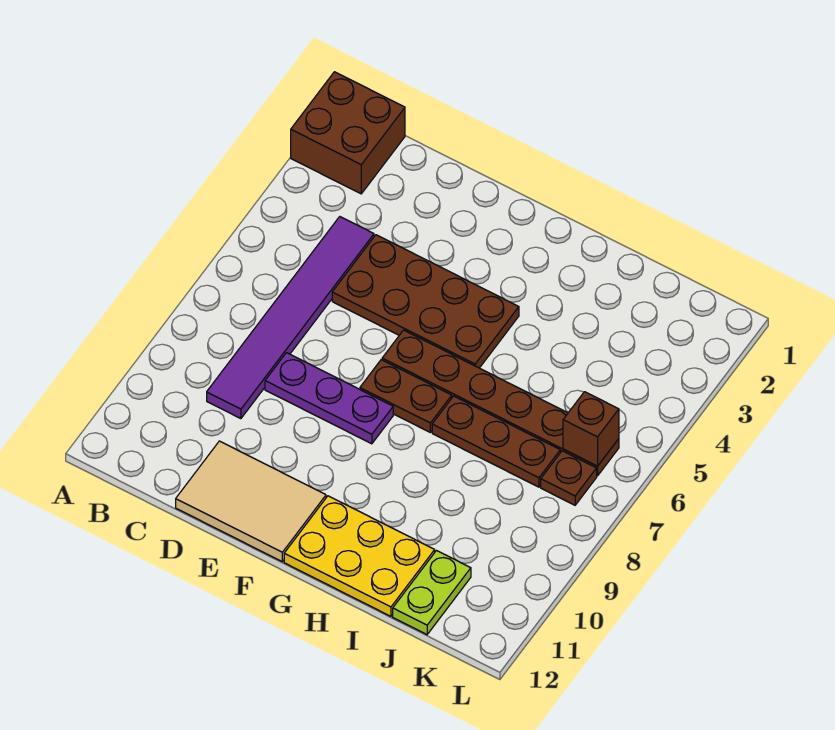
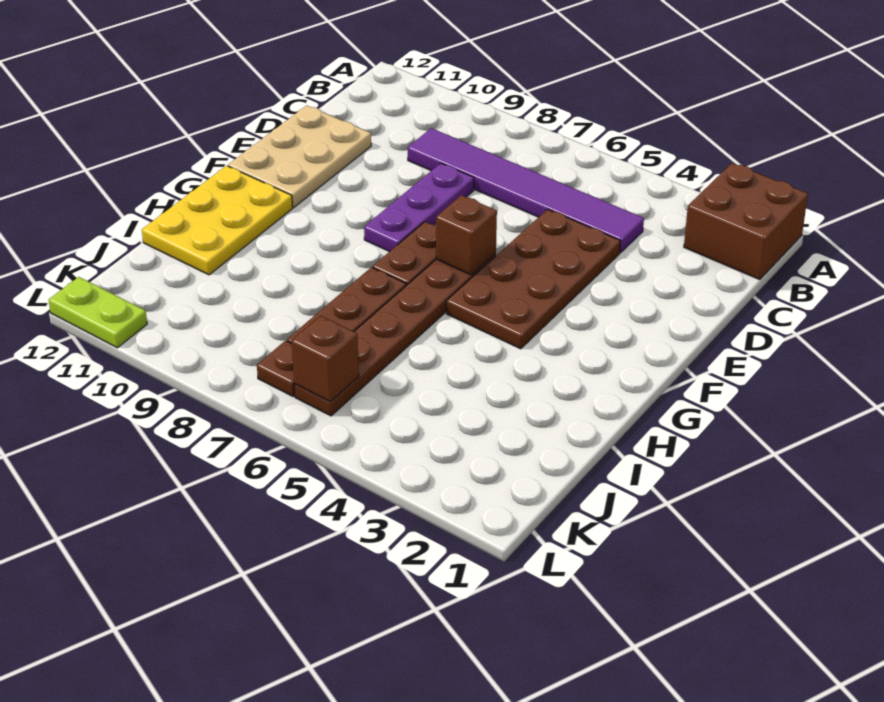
tan tile D11:F12 level 1 -> tan plate D11:F12 level 1
none -> brown brick F6 level 2
lime plate J11:J12 level 1 -> lime plate L11:L12 level 1

